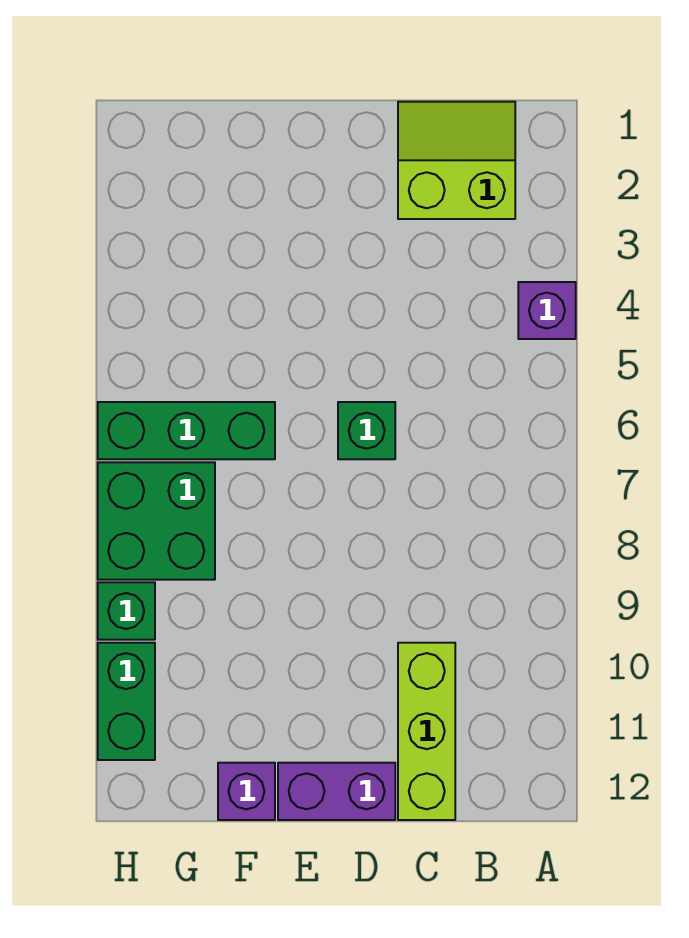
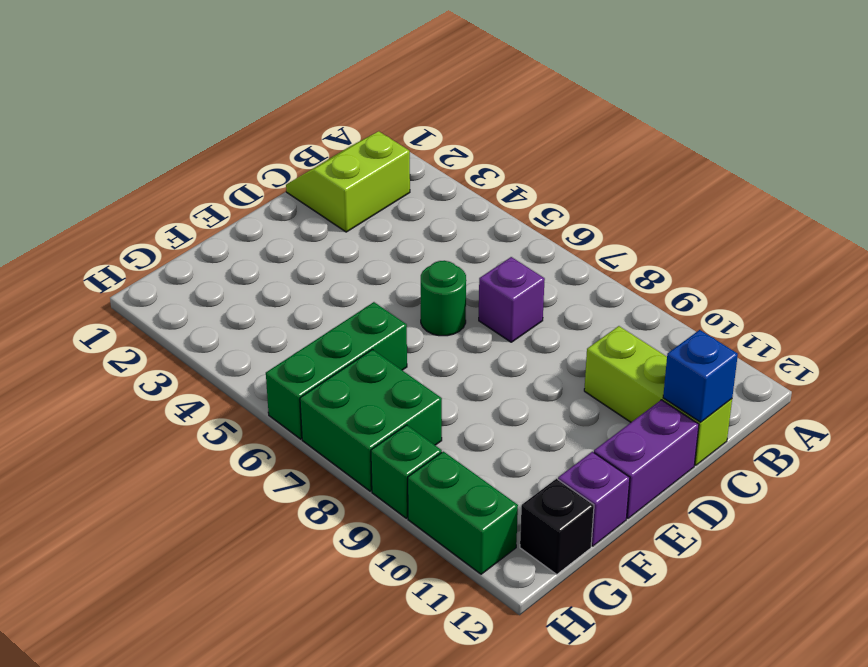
purple brick A4 level 1 -> purple brick C7 level 1
none -> blue brick C12 level 2
green brick D6 level 1 -> green round brick D6 level 1
none -> black brick G12 level 1

